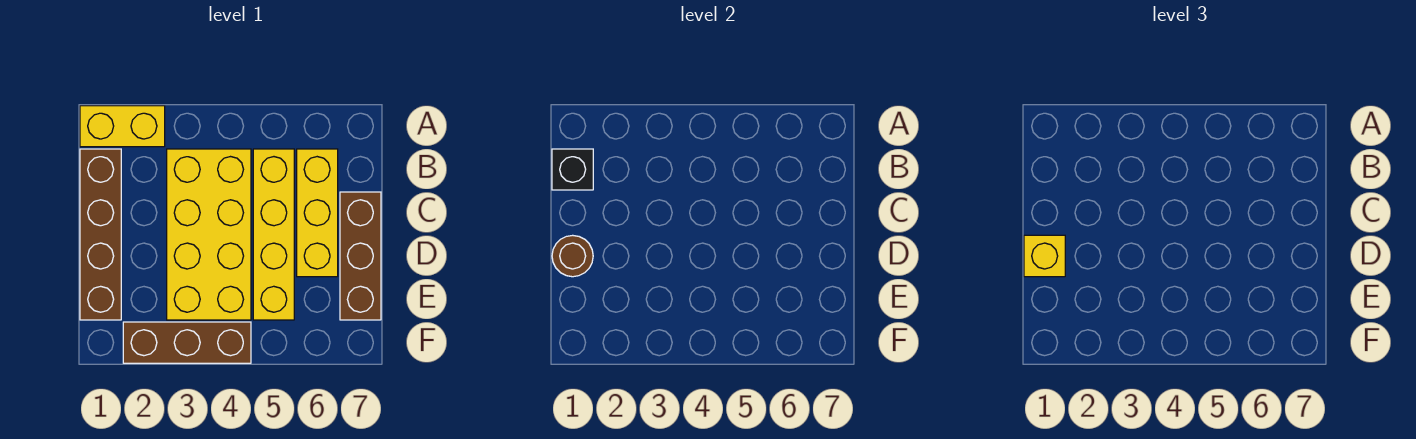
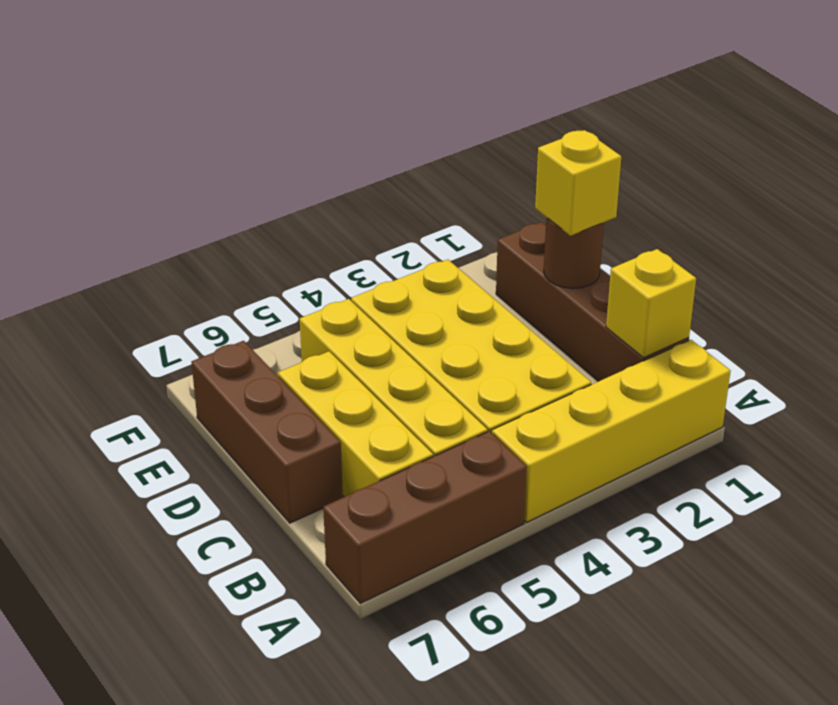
yellow brick A1:A2 level 1 -> yellow brick A1:A4 level 1
black brick B1 level 2 -> yellow brick B1 level 2
brown brick F2:F4 level 1 -> brown brick A5:A7 level 1

